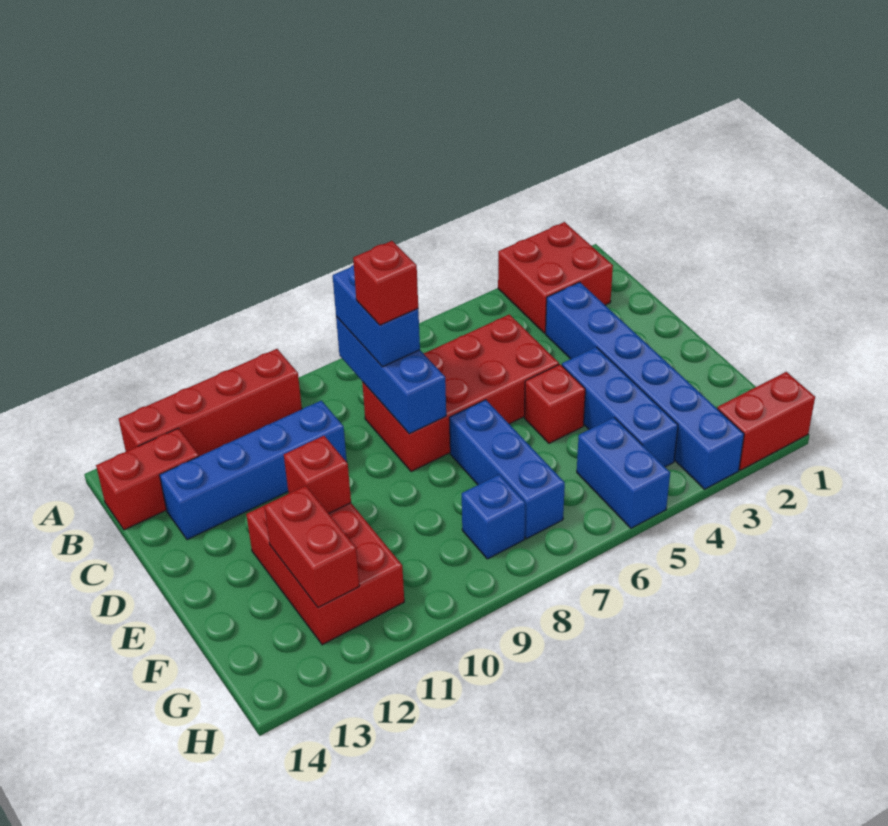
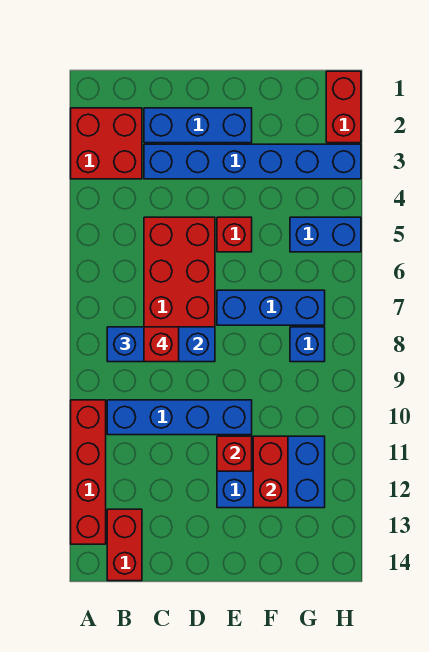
blue brick C10:C13 level 1 -> blue brick B10:E10 level 1
blue brick E4:G4 level 1 -> blue brick C2:E2 level 1
red brick E11:G12 level 1 -> blue brick E11:G12 level 1
red brick F12:G12 level 2 -> red brick F11:F12 level 2

